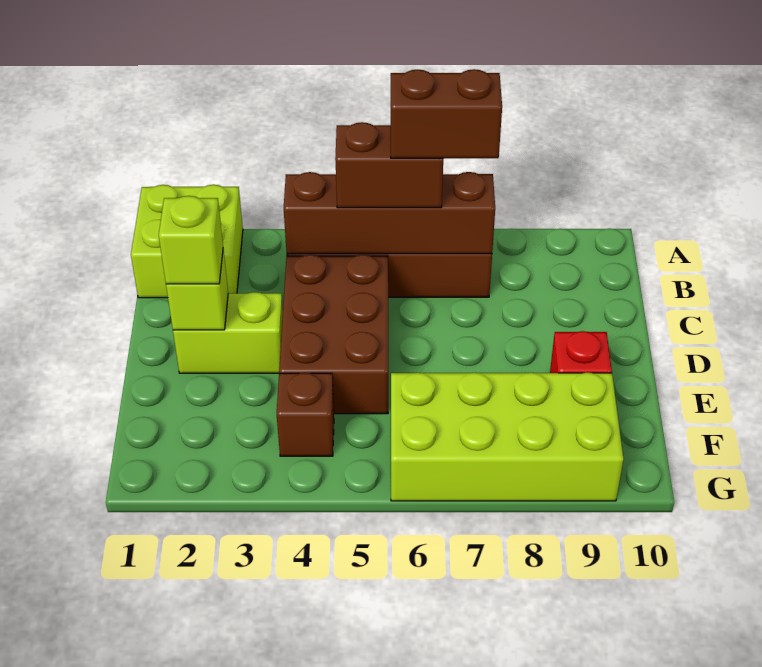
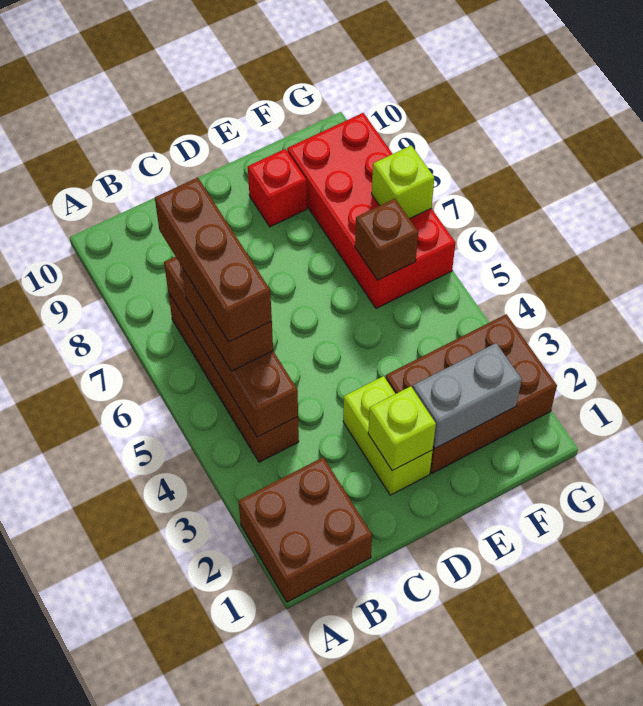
lime brick A1:B2 level 1 -> brown brick A1:B2 level 1
brown brick B6:B7 level 4 -> brown brick B5:B7 level 4
brown brick C4:E5 level 1 -> brown brick E2:G3 level 1
lime brick D2 level 3 -> lime brick G7 level 2
none -> grey brick E2:F2 level 2
brown brick F4 level 1 -> brown brick F6 level 2
lime brick F6:G9 level 1 -> red brick F6:G9 level 1

